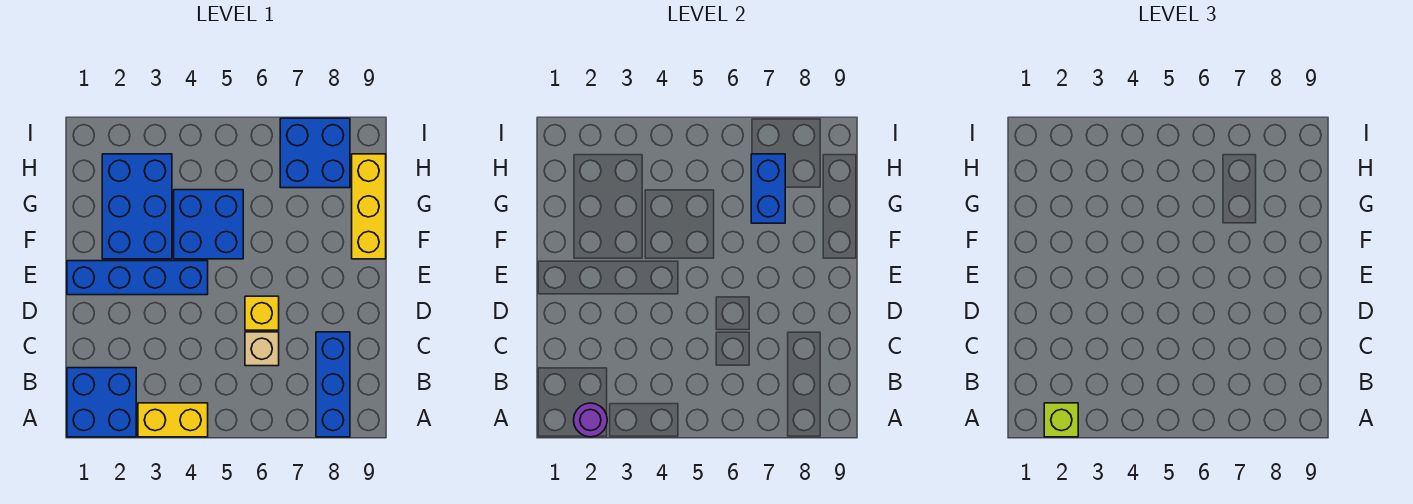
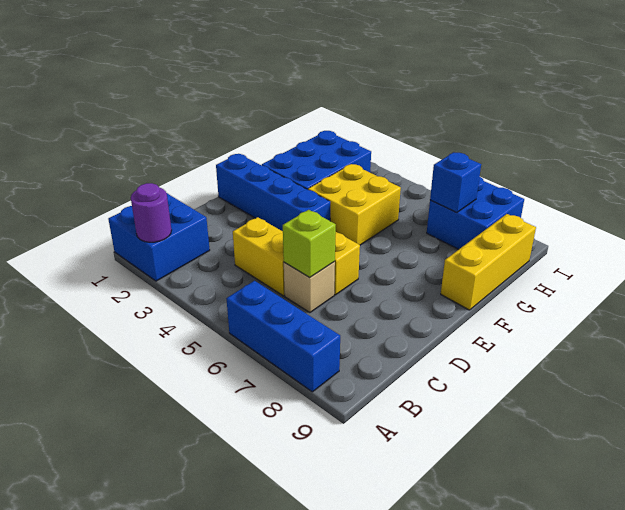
lime brick A2 level 3 -> lime brick C6 level 2
yellow brick A3:A4 level 1 -> yellow brick C4:C5 level 1
blue brick A8:C8 level 1 -> blue brick A6:A8 level 1
blue brick F4:G5 level 1 -> yellow brick F4:G5 level 1
blue brick G7:H7 level 2 -> blue brick H7 level 2

